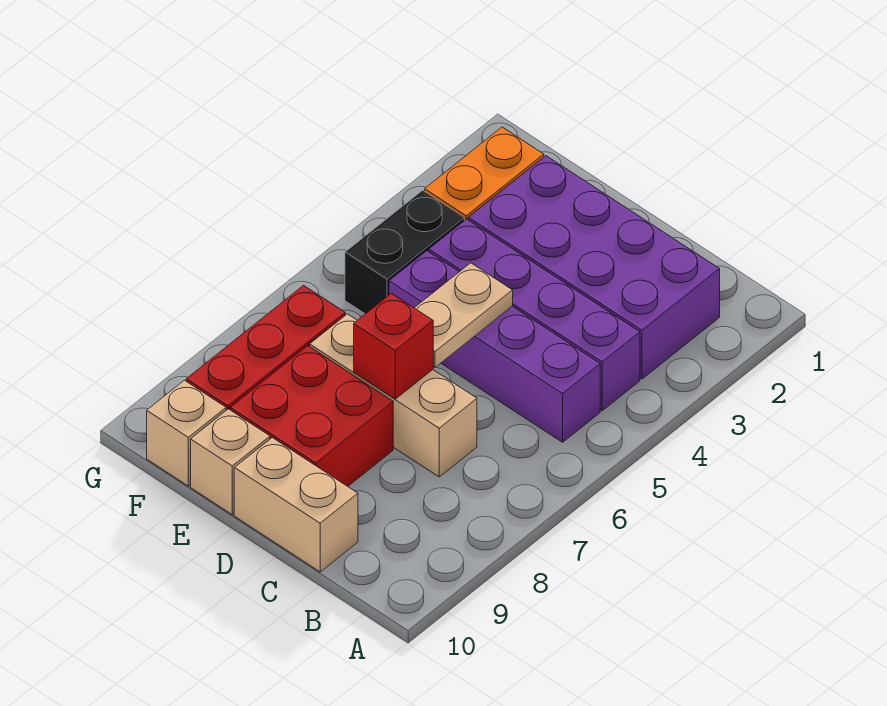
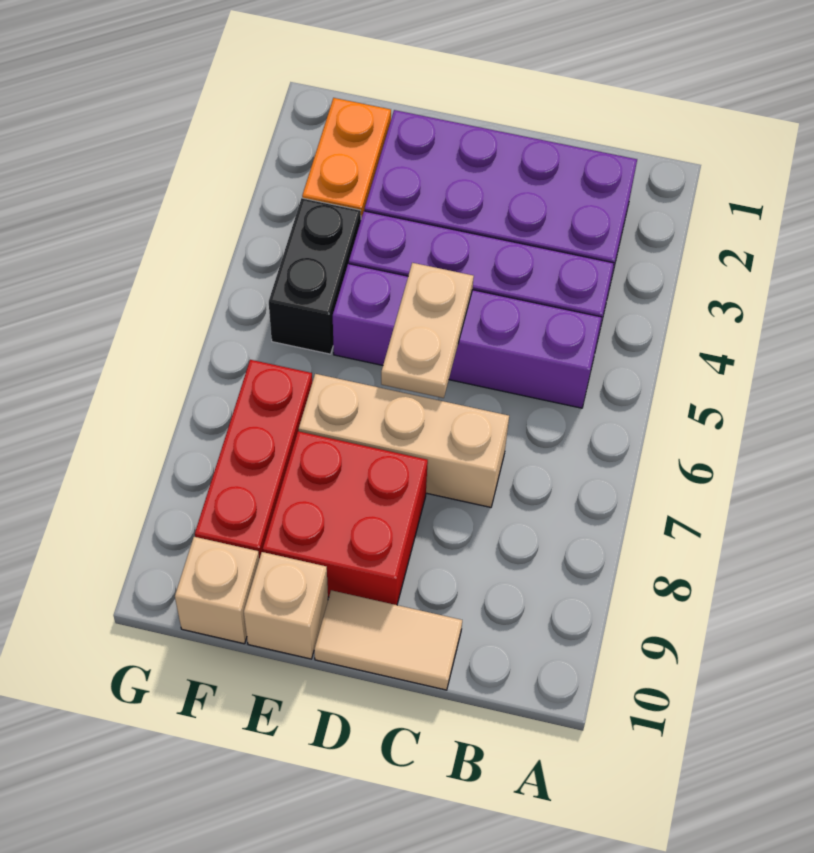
tan brick C10:D10 level 1 -> tan tile C10:D10 level 1
red brick D7 level 2 -> none

